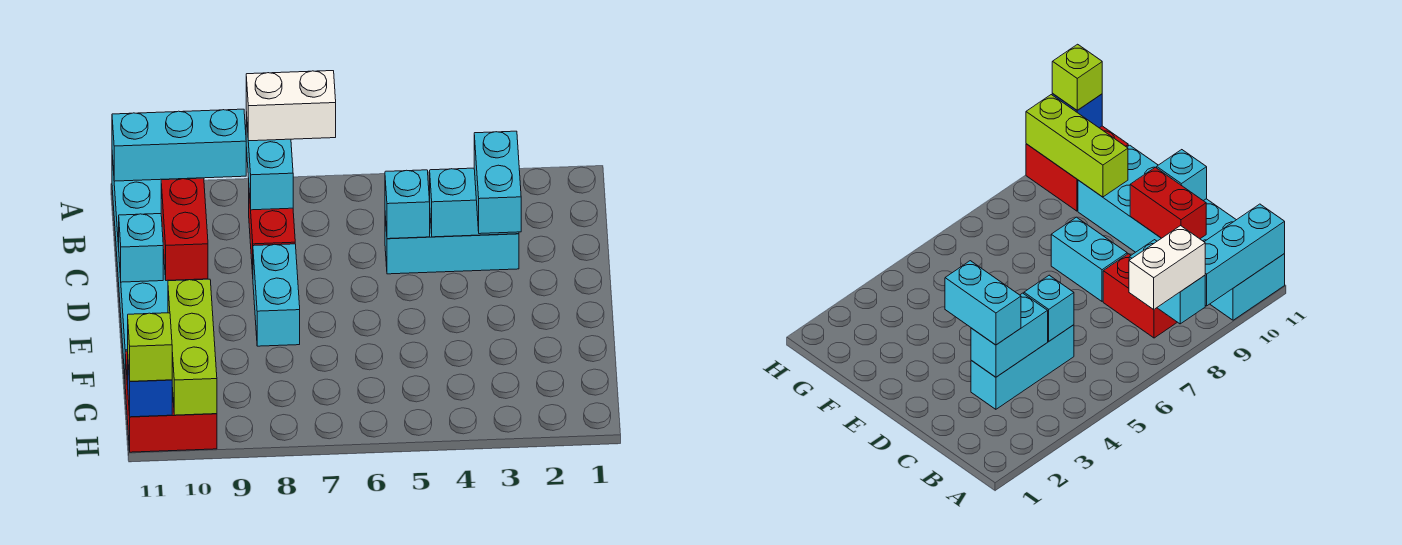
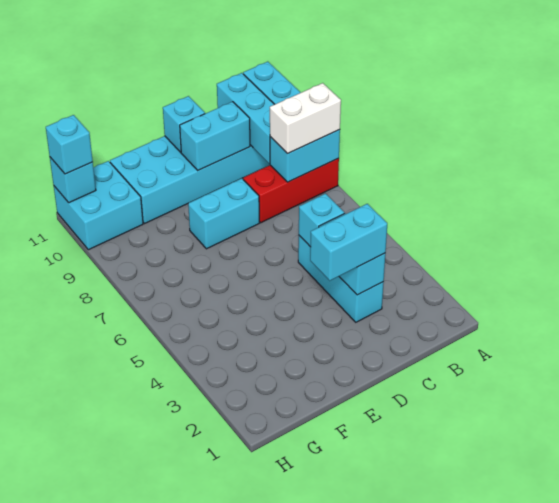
white brick A7:A8 level 3 -> white brick A8:B8 level 3
red brick B8:C8 level 1 -> red brick A8:C8 level 1
none -> cyan brick B9:B11 level 2
red brick C10:D10 level 2 -> cyan brick C10:D10 level 2
lime brick F10:H10 level 2 -> none
red brick G10:H11 level 1 -> cyan brick G10:H11 level 1
blue brick H11 level 2 -> cyan brick H11 level 2
lime brick H11 level 3 -> cyan brick H11 level 3

